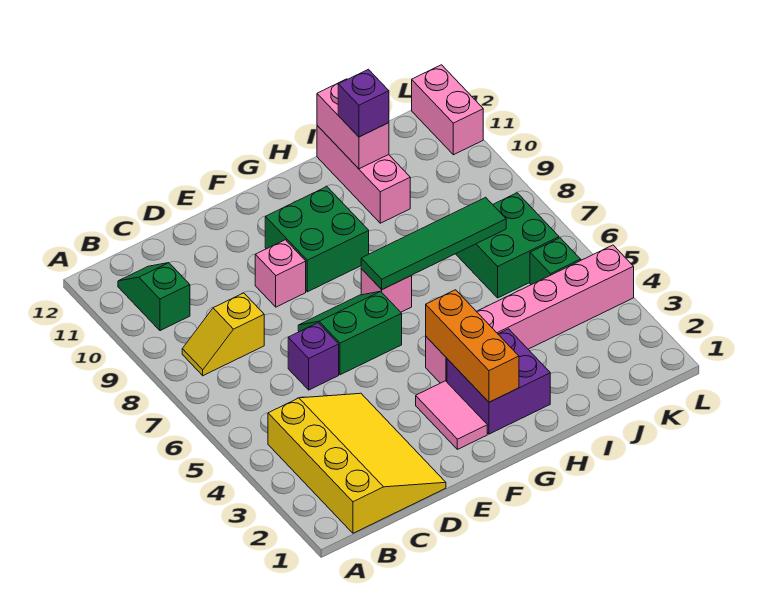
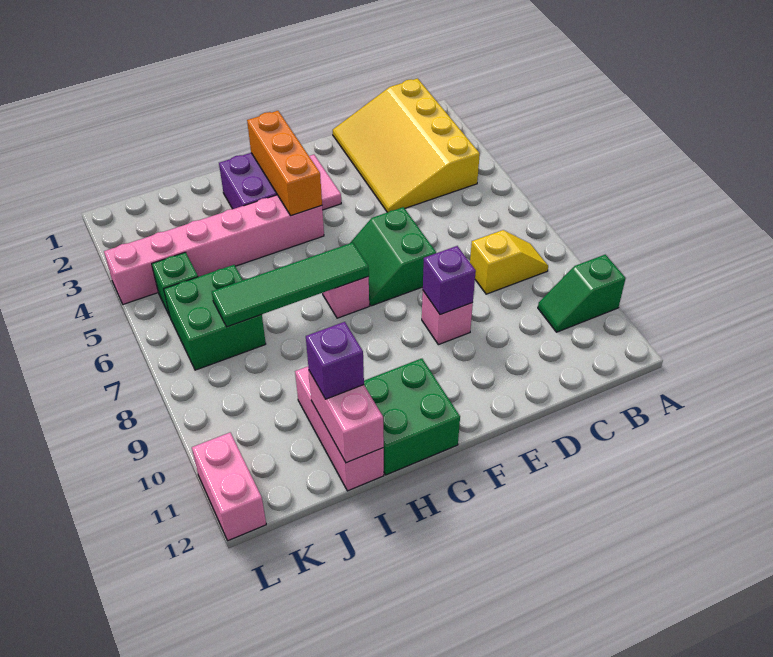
green slope B10:B11 level 1 top 10 -> green slope A10:B10 level 1 top A
purple brick D6 level 1 -> purple brick E9 level 2
green slope E6:F7 level 1 top 6 -> green slope E6:F7 level 1 top E
green brick F9:G10 level 1 -> green brick G11:H12 level 1

